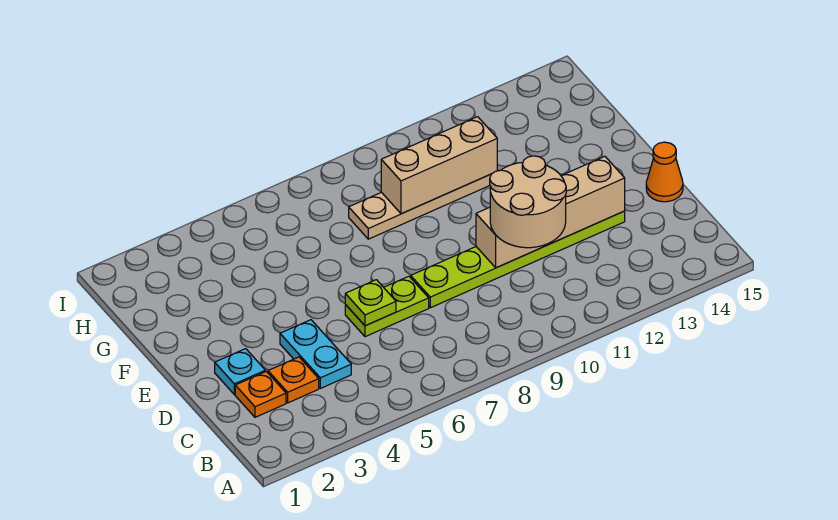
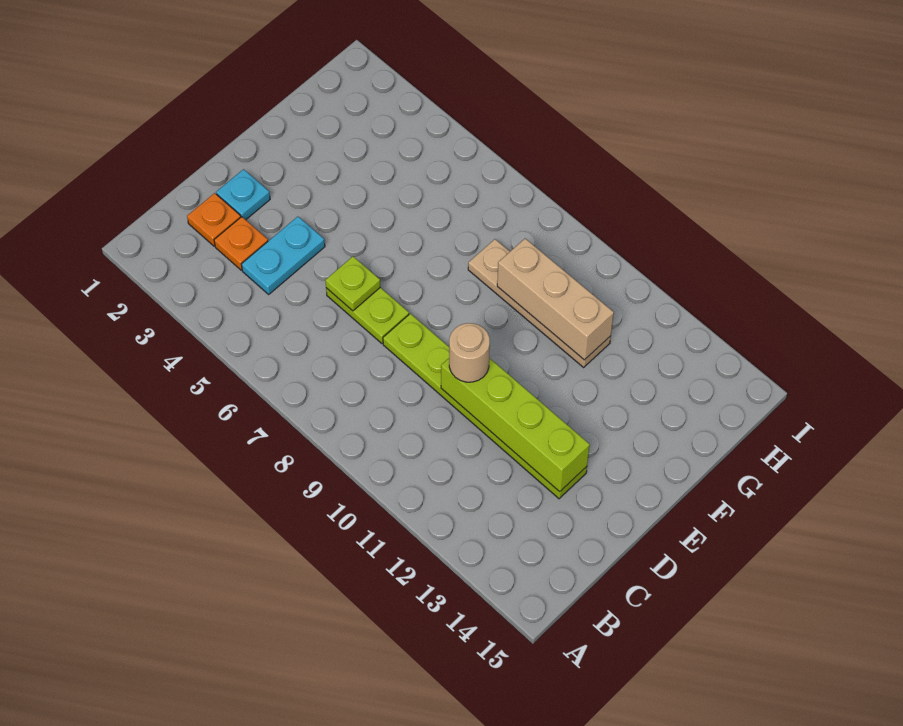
tan round brick C10:D11 level 3 -> tan round brick D10 level 3
tan brick D10:D13 level 2 -> lime brick D10:D13 level 2
orange cone D15 level 1 -> none

